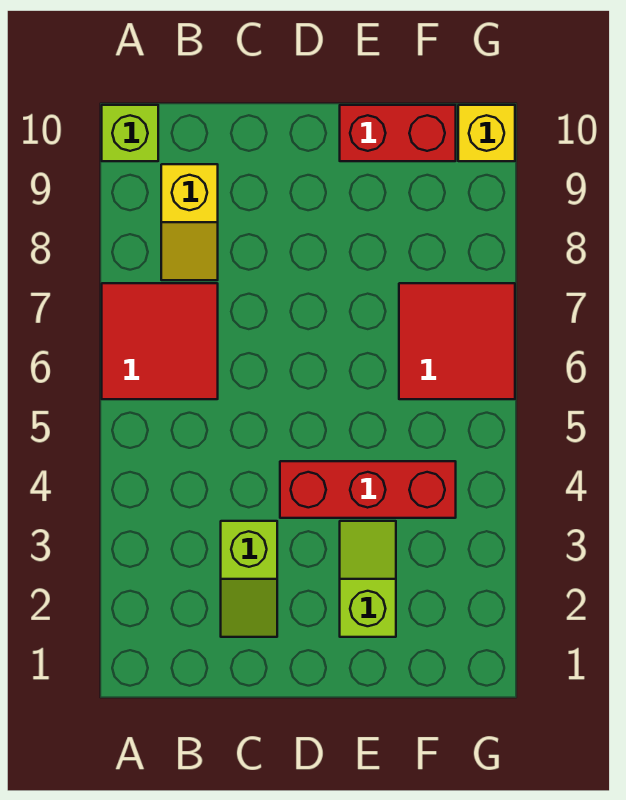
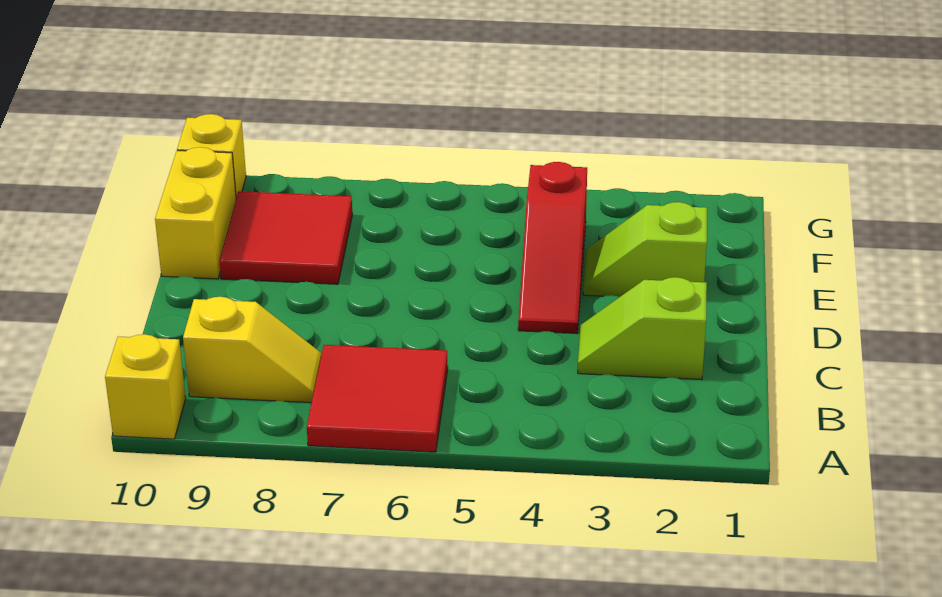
lime brick A10 level 1 -> yellow brick A10 level 1
lime slope C2:C3 level 1 top 3 -> lime slope C2:C3 level 1 top 2
red brick D4:F4 level 1 -> red slope D4:F4 level 1 top F
red brick E10:F10 level 1 -> yellow brick E10:F10 level 1
red tile F6:G7 level 1 -> red tile E8:F9 level 1

